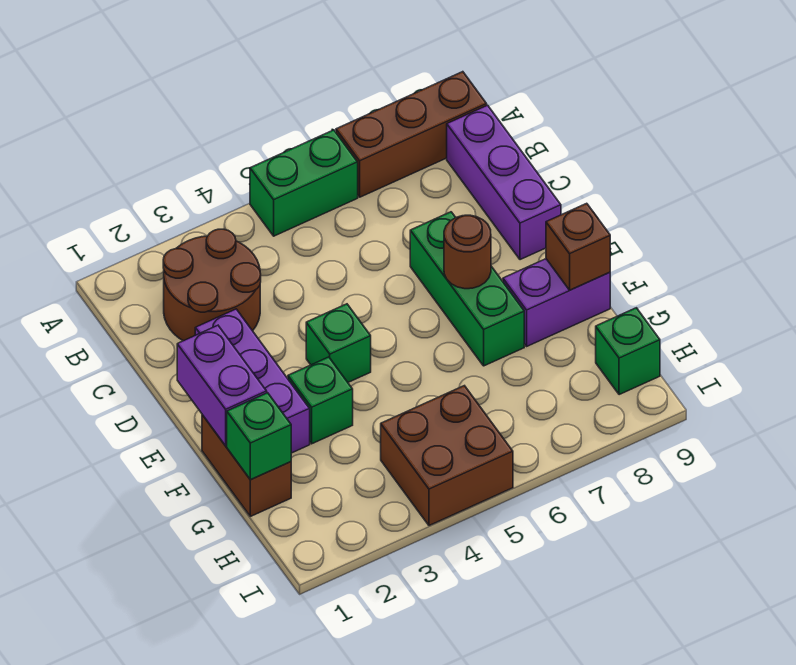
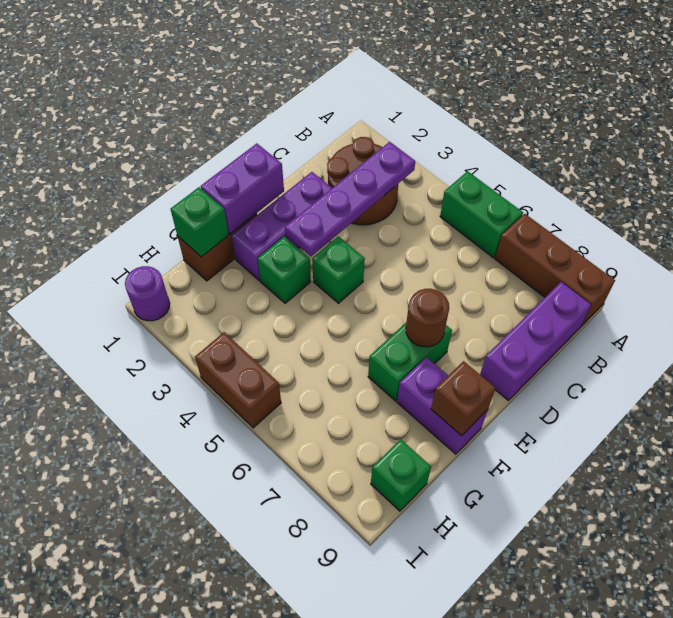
none -> purple plate B3:E3 level 2
green brick D7:F7 level 1 -> green brick E7:F7 level 1
brown brick H4:I5 level 1 -> brown brick I4:I5 level 1
none -> purple round brick I1 level 1

